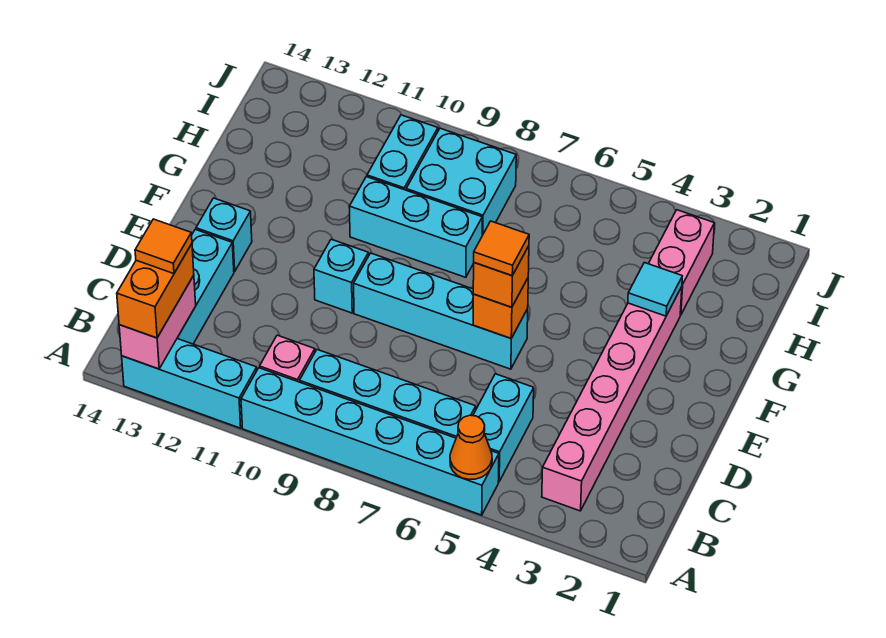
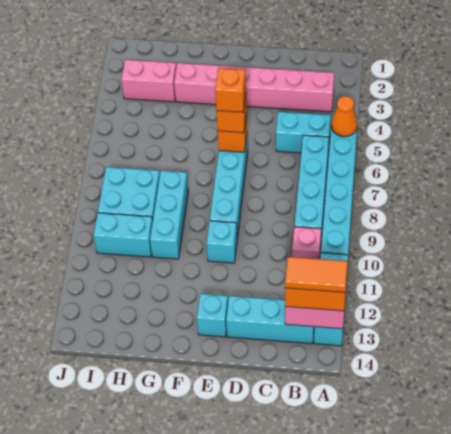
orange tile B13 level 4 -> orange tile A13:B13 level 4
orange tile E6 level 4 -> orange brick E6 level 4
cyan tile G3 level 2 -> none

